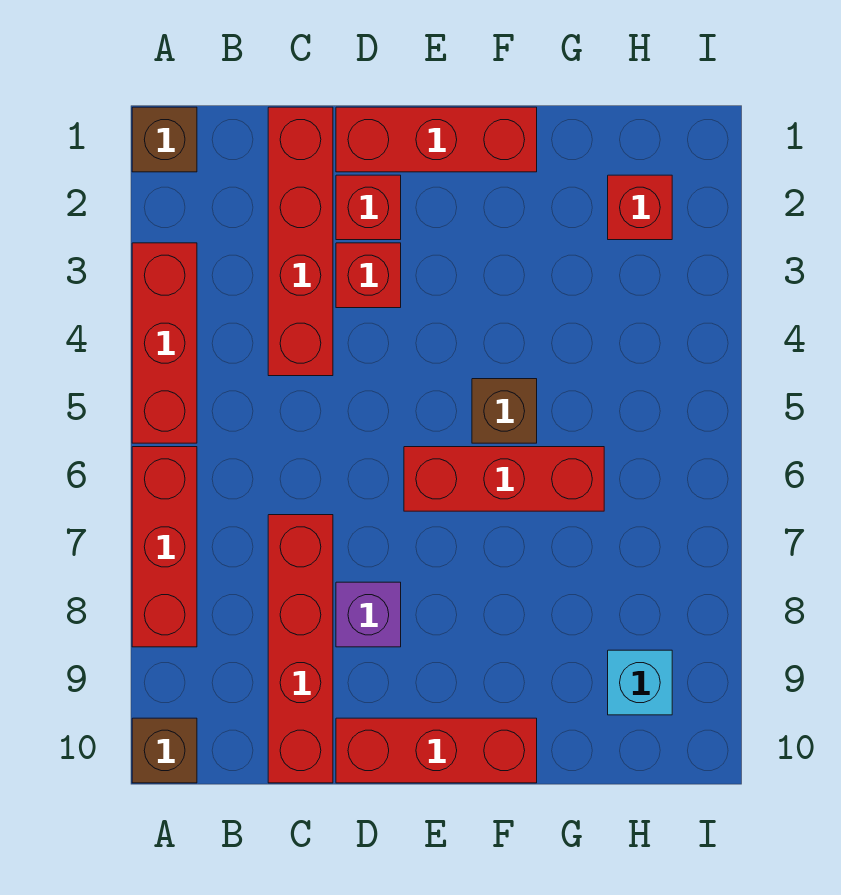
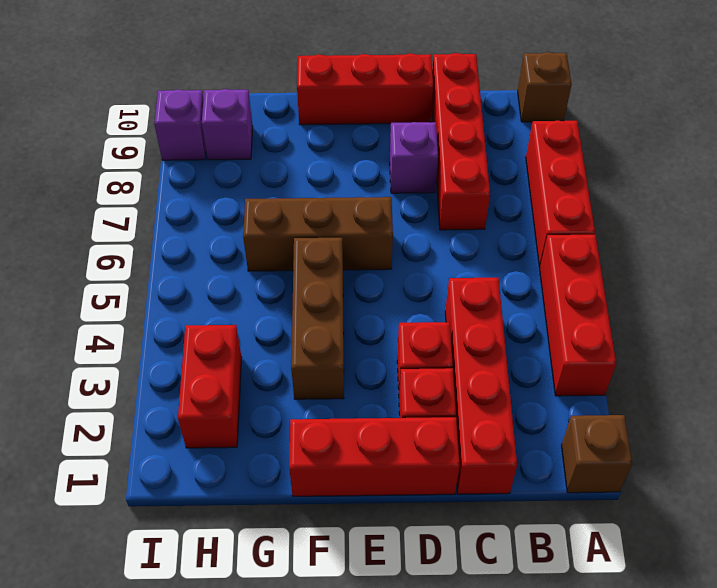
red brick E6:G6 level 1 -> brown brick E6:G6 level 1
brown brick F5 level 1 -> brown brick F3:F5 level 1
red brick H2 level 1 -> red brick H2:H3 level 1
cyan brick H9 level 1 -> purple brick H9 level 1
none -> purple brick I9 level 1

